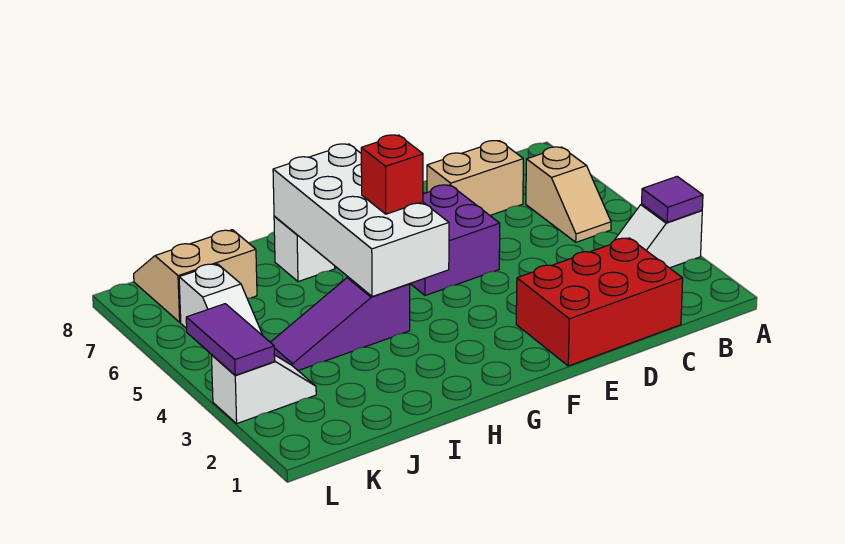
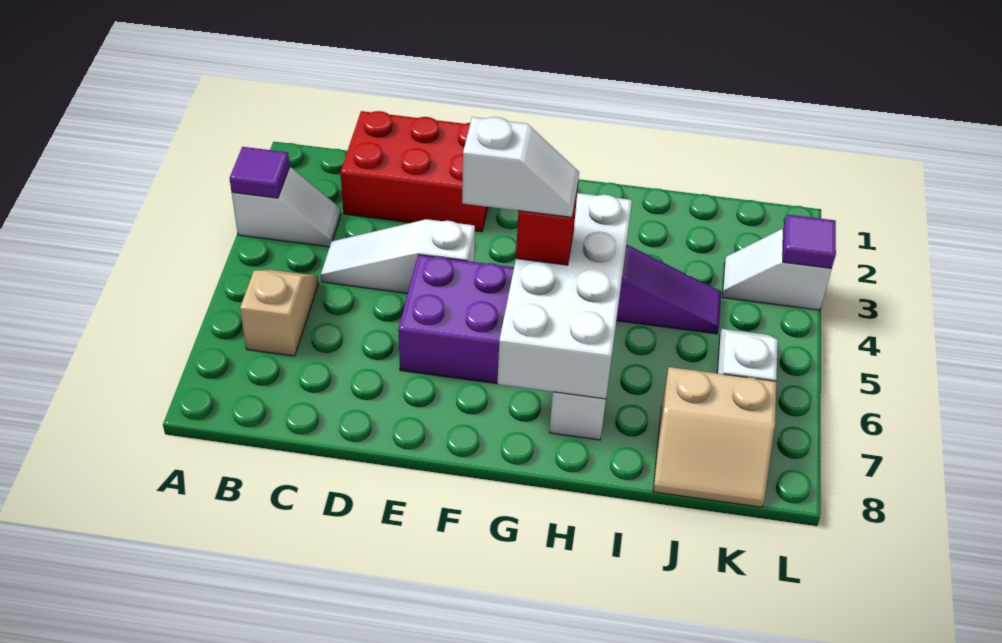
none -> white slope C4:E4 level 1 top E
tan brick C7:D7 level 1 -> none
none -> white slope F5:G5 level 4 top F
purple tile L3:L4 level 2 -> purple tile L3 level 2

